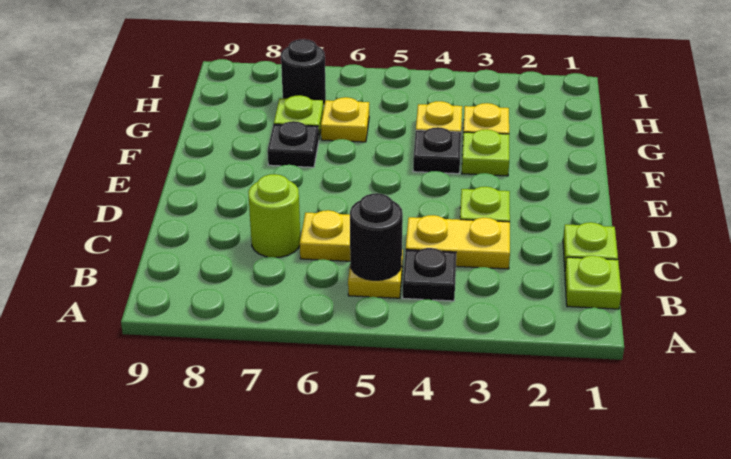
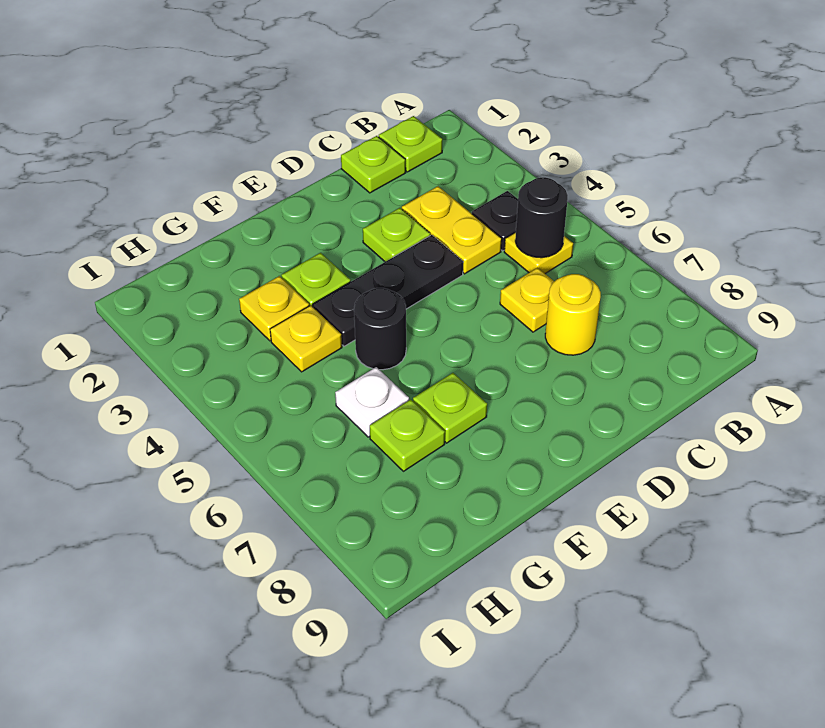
lime round brick C7 level 1 -> yellow round brick C7 level 1
black plate F4 level 1 -> black plate D4:F4 level 1
black plate F7 level 1 -> lime plate F7 level 1
yellow plate G6 level 1 -> white plate G6 level 1
black round brick H7 level 1 -> black round brick F5 level 1

